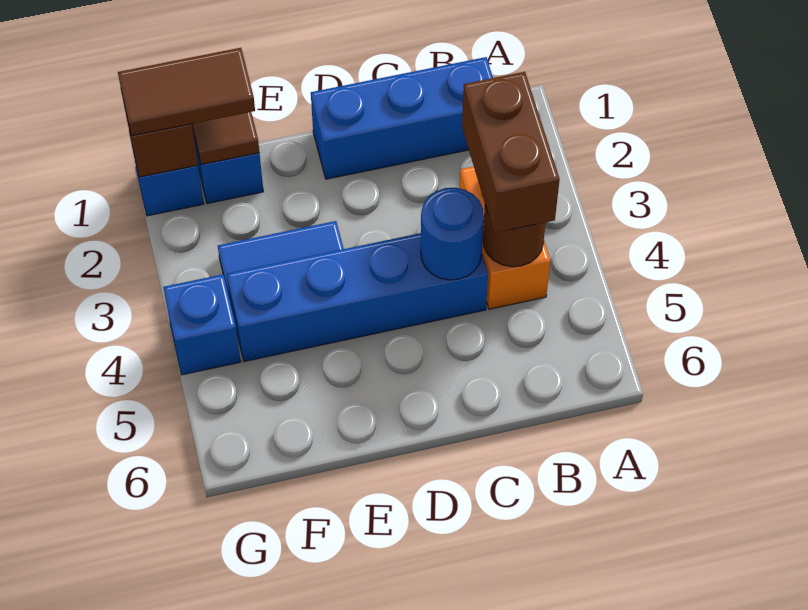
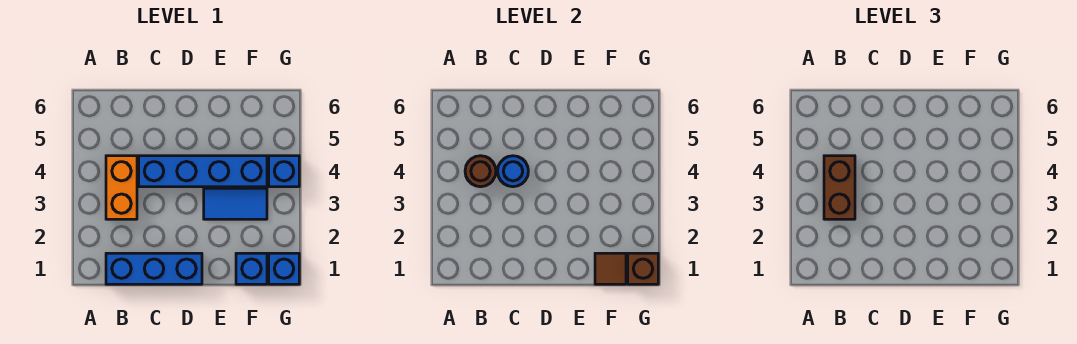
brown tile F1:G1 level 3 -> none

